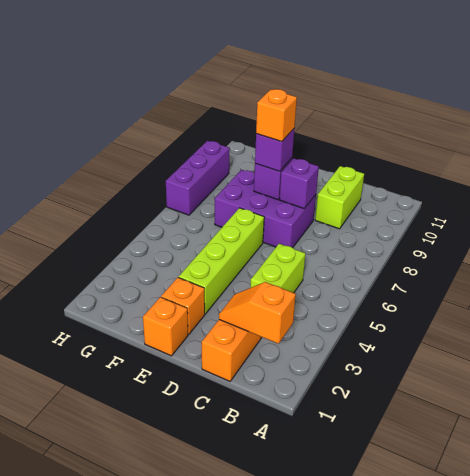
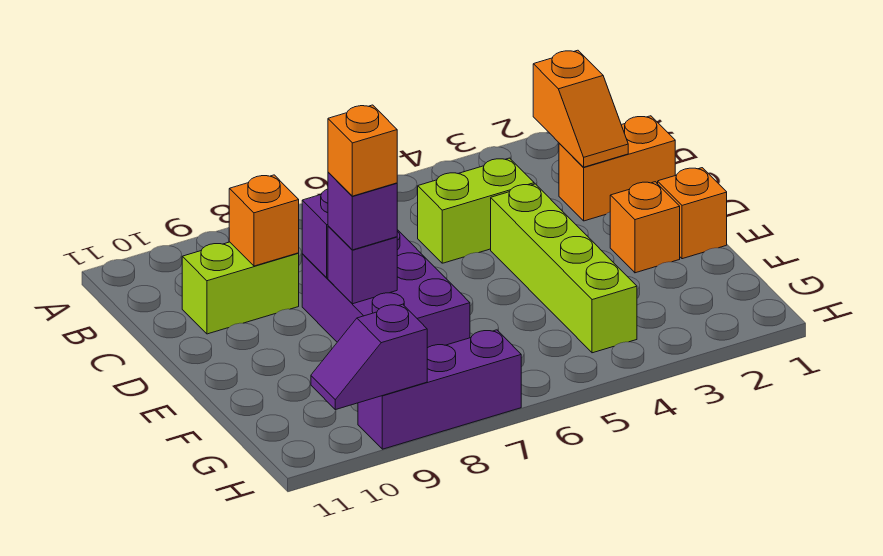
none -> orange brick C9 level 2
lime brick E3:E6 level 1 -> lime brick D4:G4 level 1
none -> purple slope H9:H10 level 2 top 9

